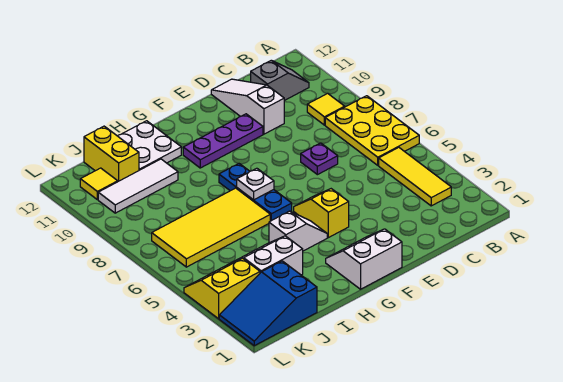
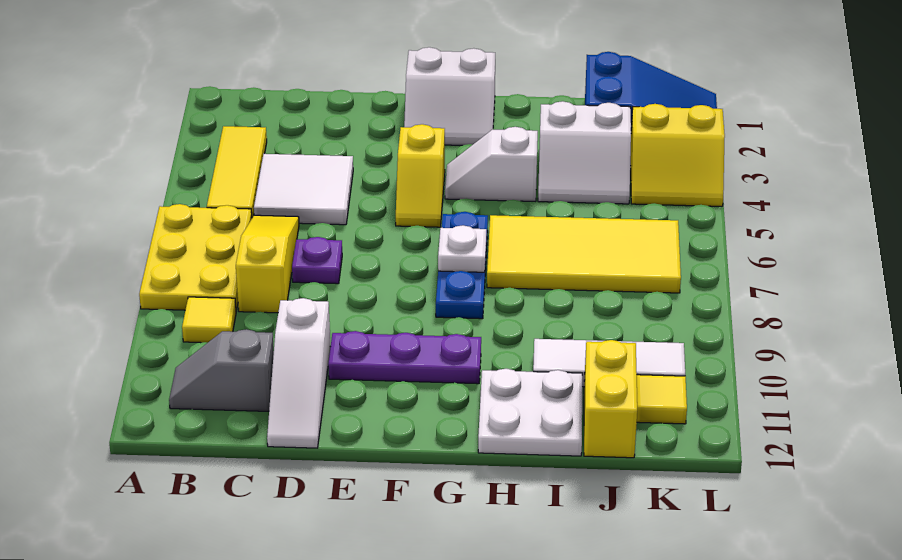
none -> white tile C4:D5 level 1
none -> yellow slope C6:C8 level 1 top 8

